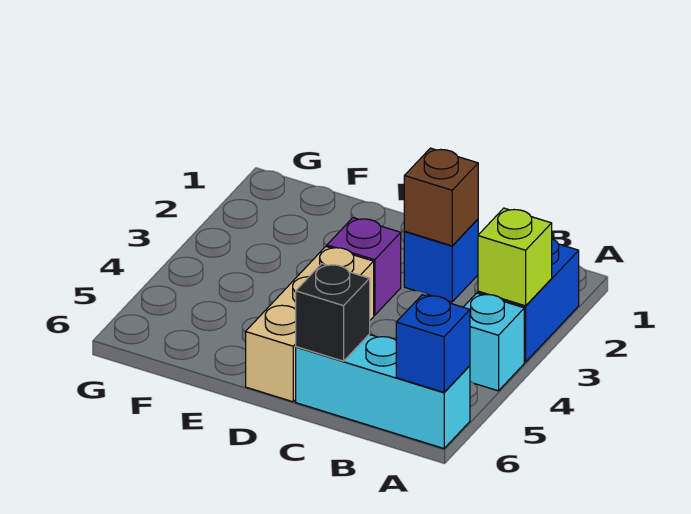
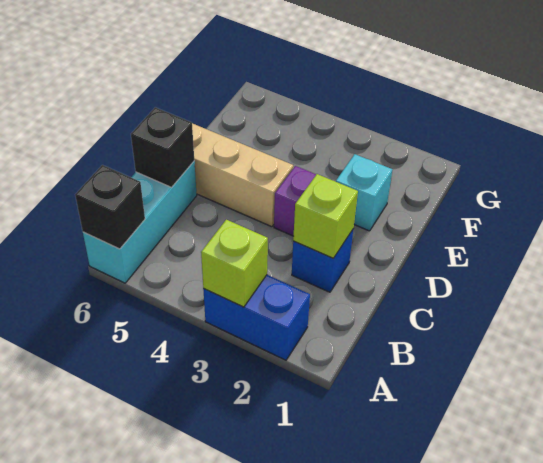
cyan brick A4 level 1 -> cyan brick E2 level 1
blue brick A6 level 2 -> black brick A6 level 2
brown brick C2 level 2 -> lime brick C2 level 2

